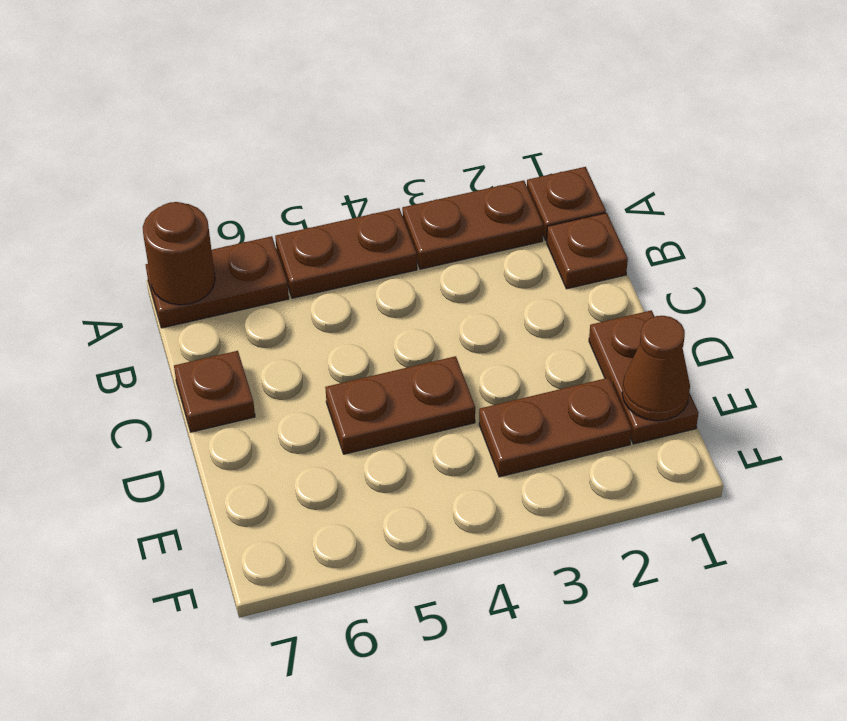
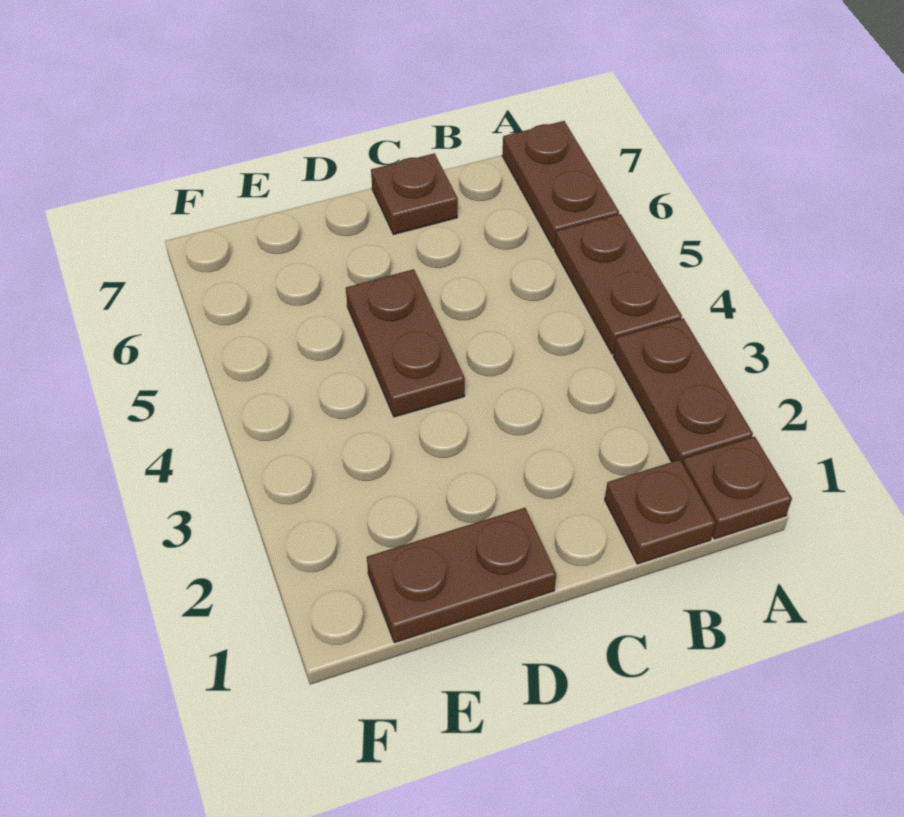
brown round brick A7 level 2 -> none
brown cone E1 level 2 -> none
brown plate E2:E3 level 1 -> none

